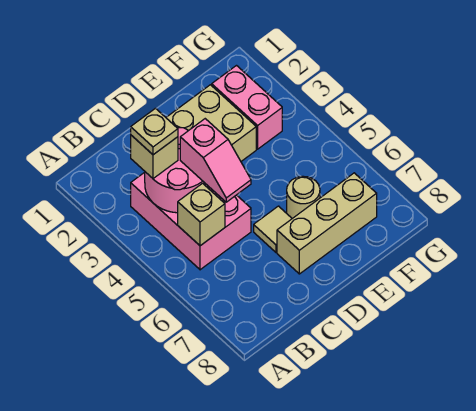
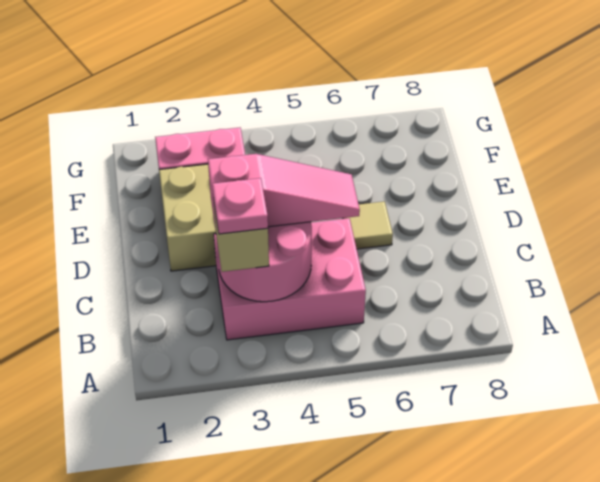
tan plate B3 level 4 -> pink plate B3 level 4
tan brick B5 level 2 -> none
pink slope C4:C5 level 3 top 4 -> pink slope C3:C5 level 3 top 3
tan brick D7:F7 level 1 -> none
tan round brick E6 level 1 -> none

